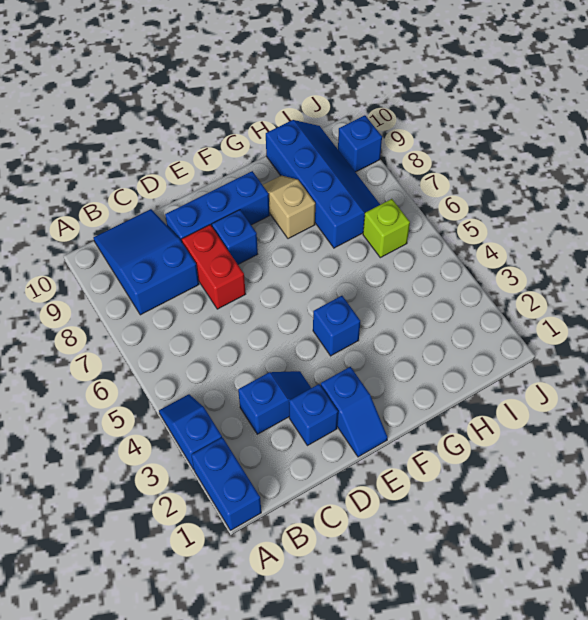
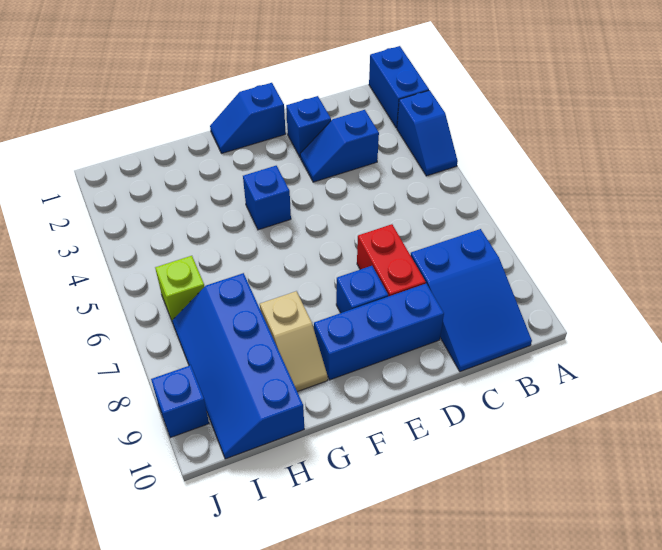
blue slope E1:E2 level 1 top 2 -> blue slope E1:F1 level 1 top E

